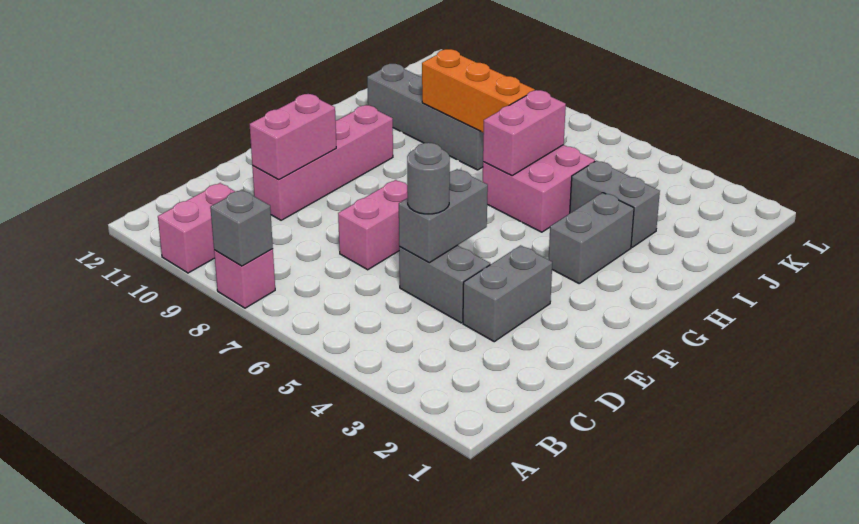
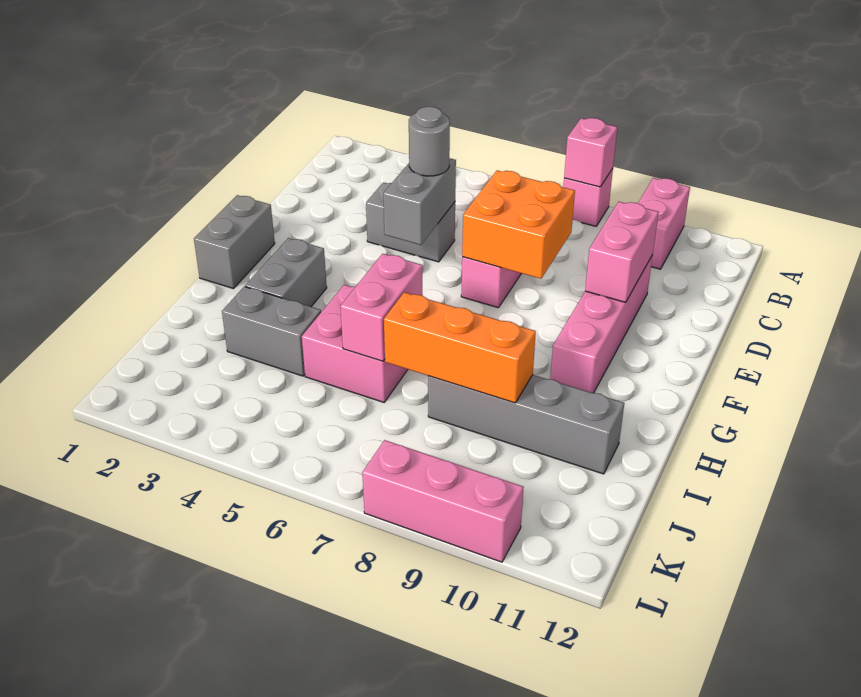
grey brick A8 level 2 -> pink brick A8 level 2
grey brick D3:E3 level 1 -> grey brick F1:G1 level 1
none -> orange brick D7:E8 level 2
none -> pink brick L8:L10 level 1

